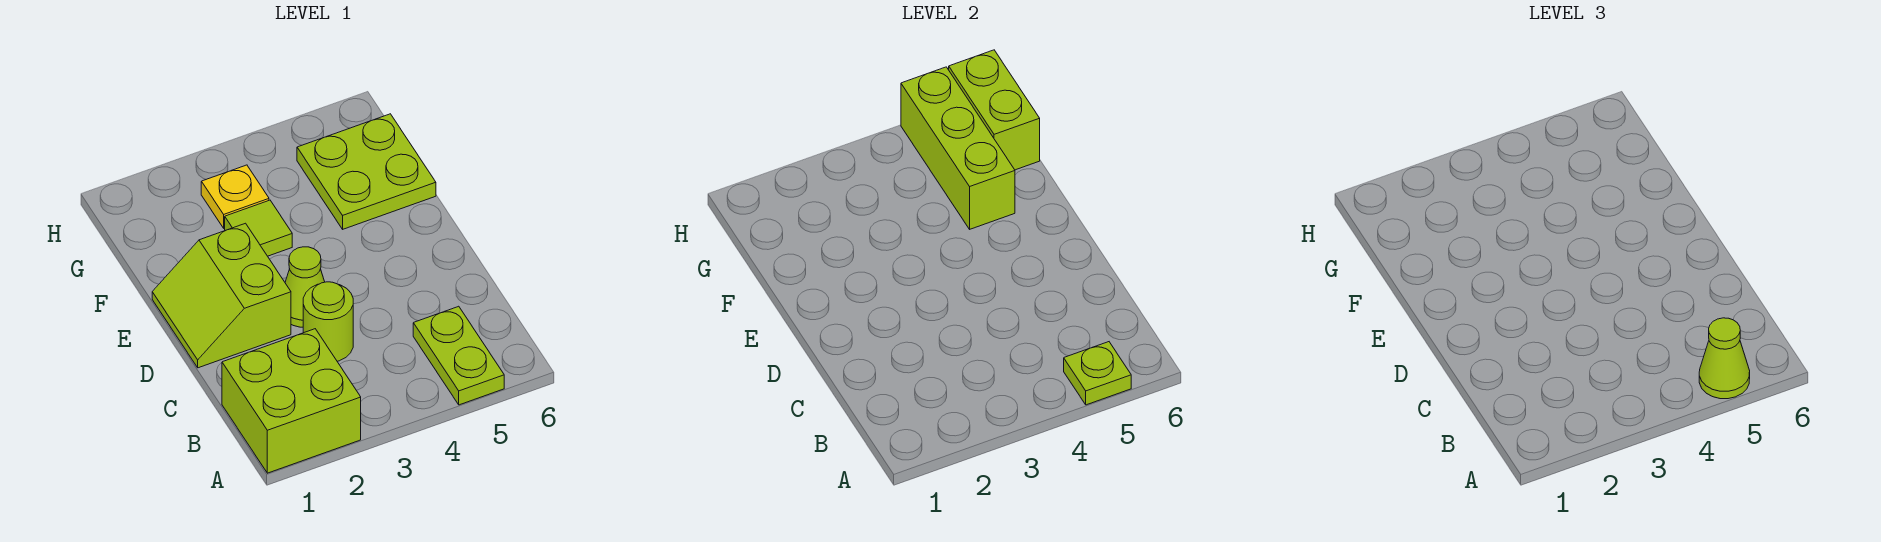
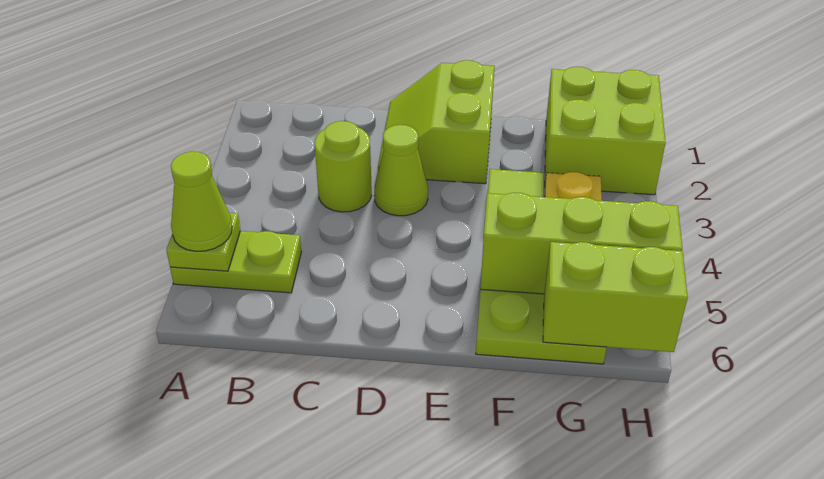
lime brick A1:B2 level 1 -> lime brick G1:H2 level 1
lime slope D1:E2 level 1 top 2 -> lime slope D1:E2 level 1 top E

